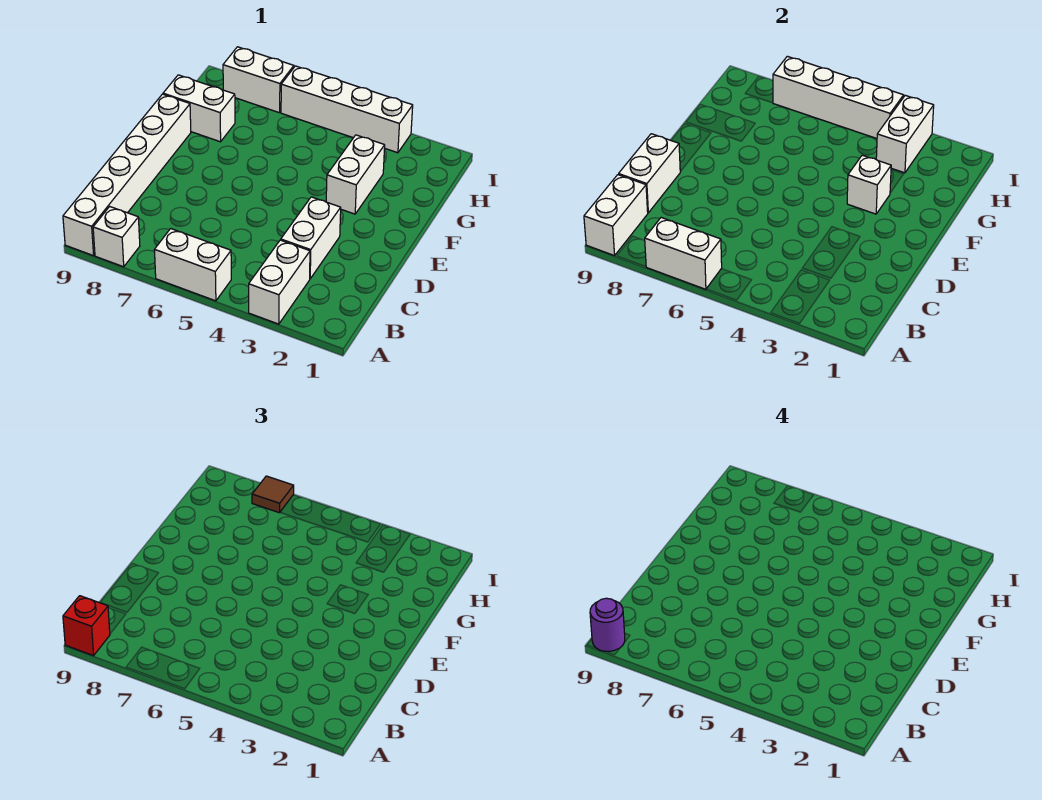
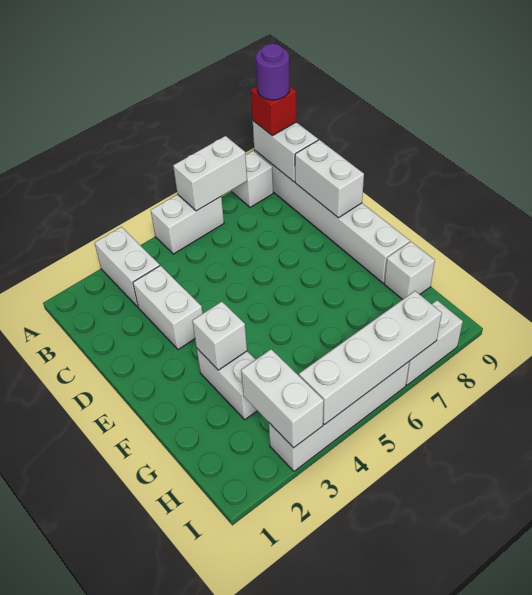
white brick G8:G9 level 1 -> white brick G9 level 1
brown tile I7 level 3 -> none

